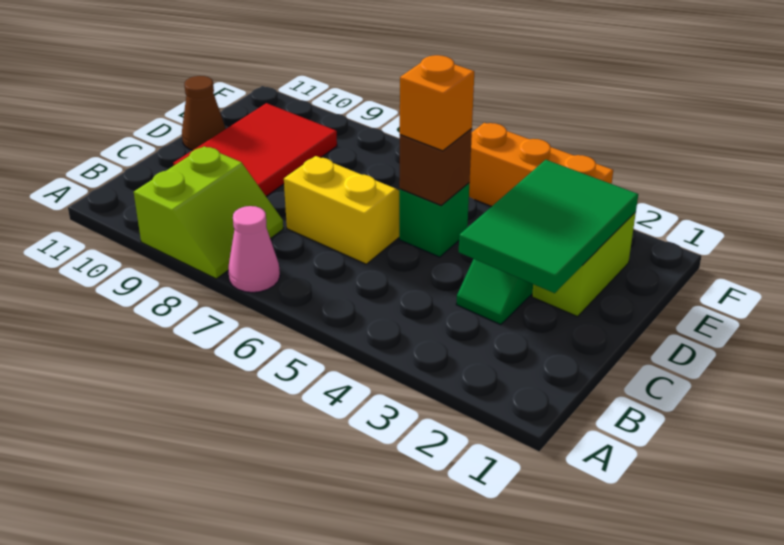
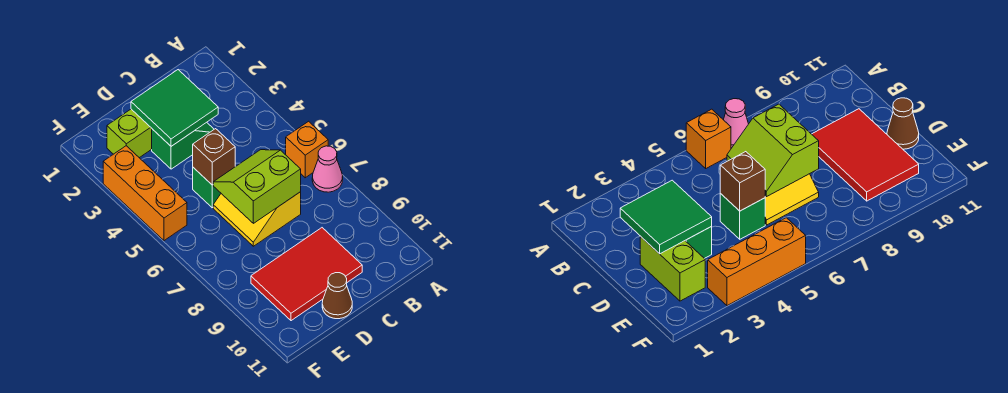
lime slope A8:B9 level 1 top 9 -> lime slope C6:D7 level 2 top 7
green tile C2:E3 level 2 -> green tile C2:D3 level 2
orange brick D5 level 3 -> orange brick A6 level 1

